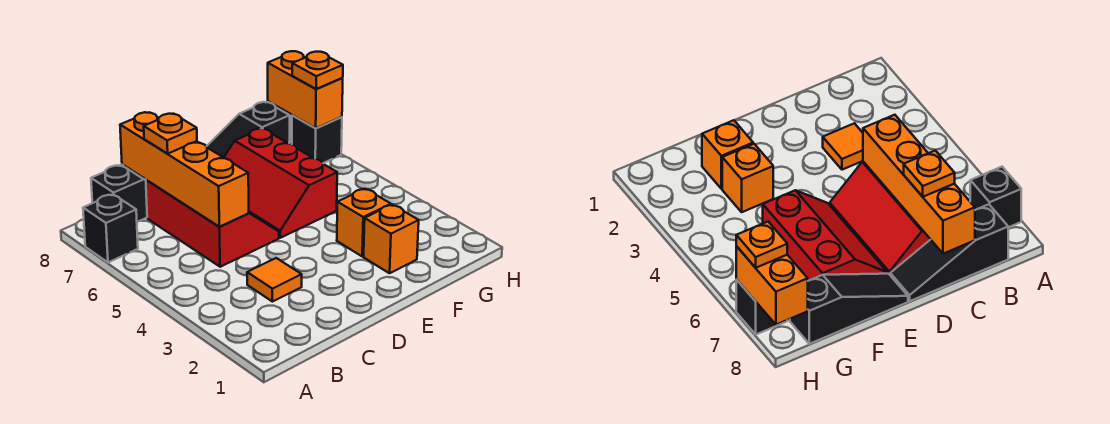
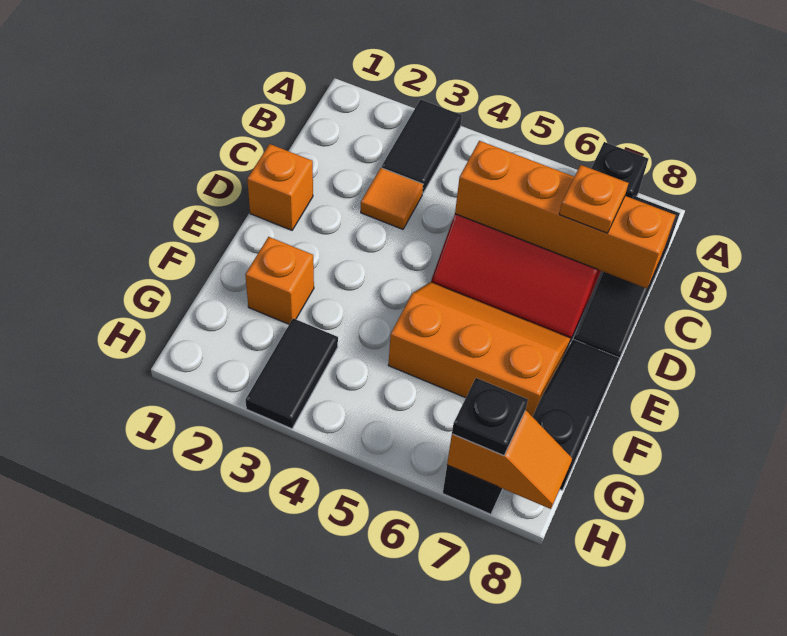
none -> black tile A3:B3 level 1
red slope E5:F7 level 1 top F -> orange slope E5:F7 level 1 top F
orange brick F3 level 1 -> orange brick D1 level 1
none -> black tile G3:H3 level 1
orange brick H7:H8 level 2 -> orange slope H7:H8 level 2 top 7
orange plate H7 level 3 -> black plate H7 level 3

